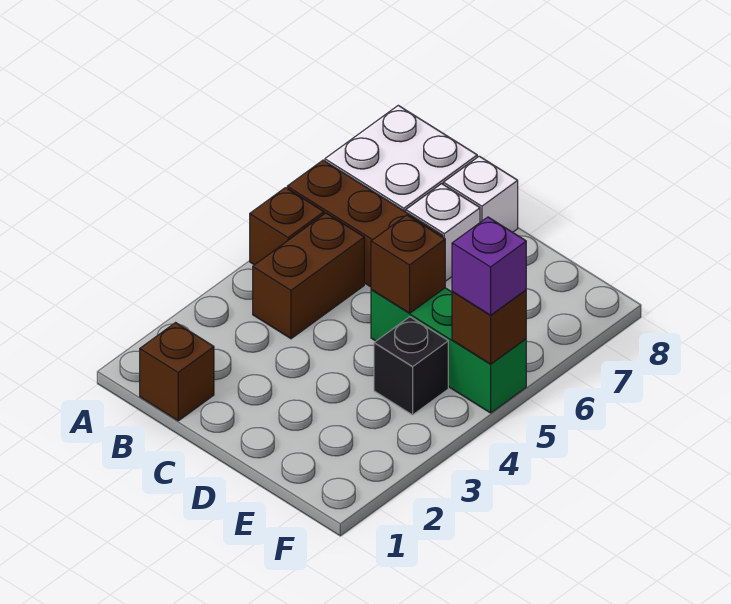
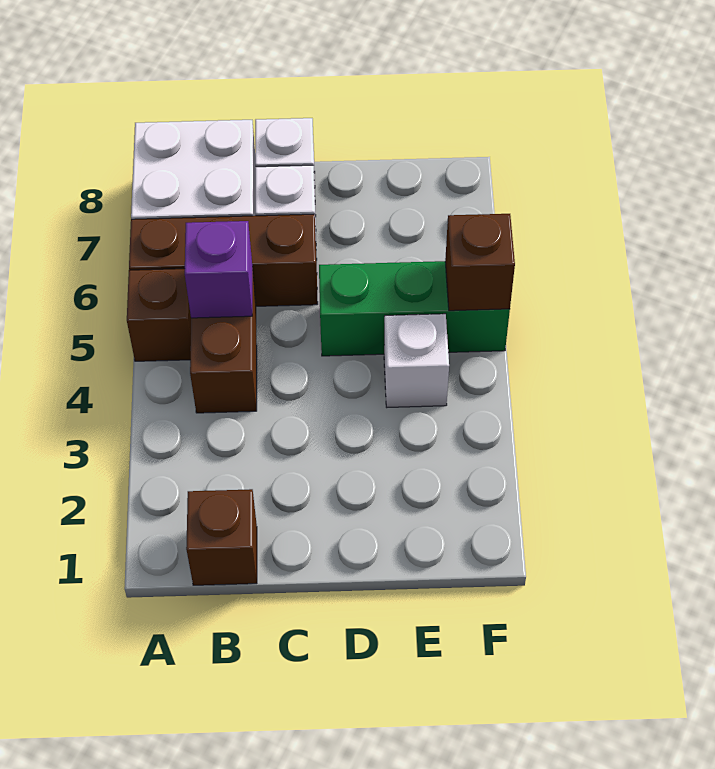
brown brick D5 level 2 -> none
black brick E4 level 1 -> white brick E4 level 1
purple brick F5 level 3 -> purple brick B5 level 2

